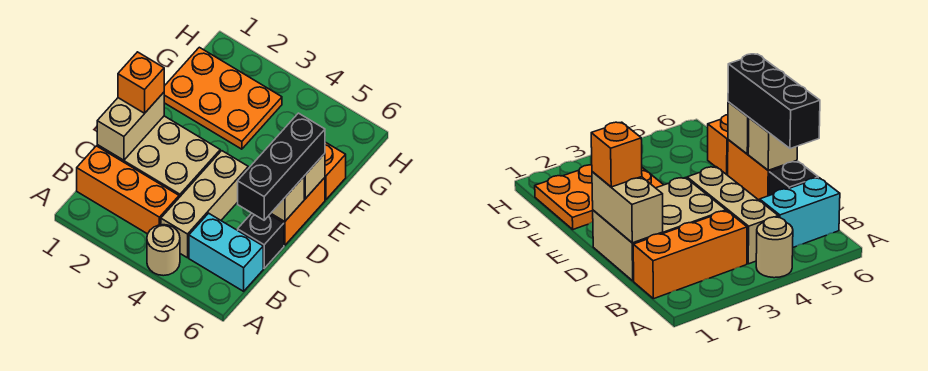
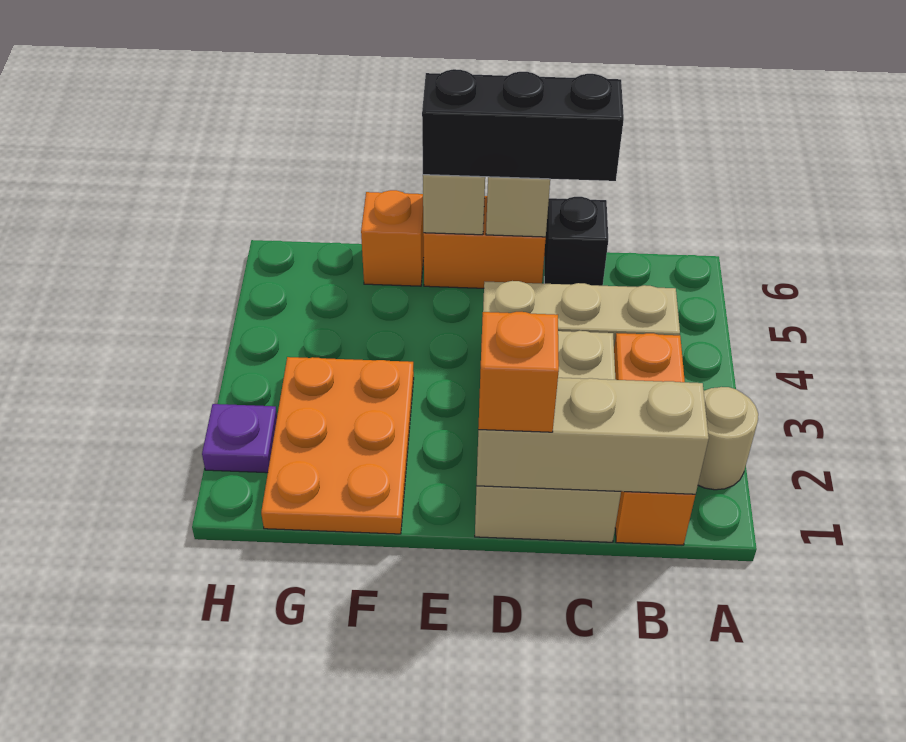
tan round brick A4 level 1 -> tan round brick A2 level 1
cyan brick B5:B6 level 1 -> none
tan brick C1:D1 level 2 -> tan brick B1:D1 level 2
none -> purple plate H2 level 1

